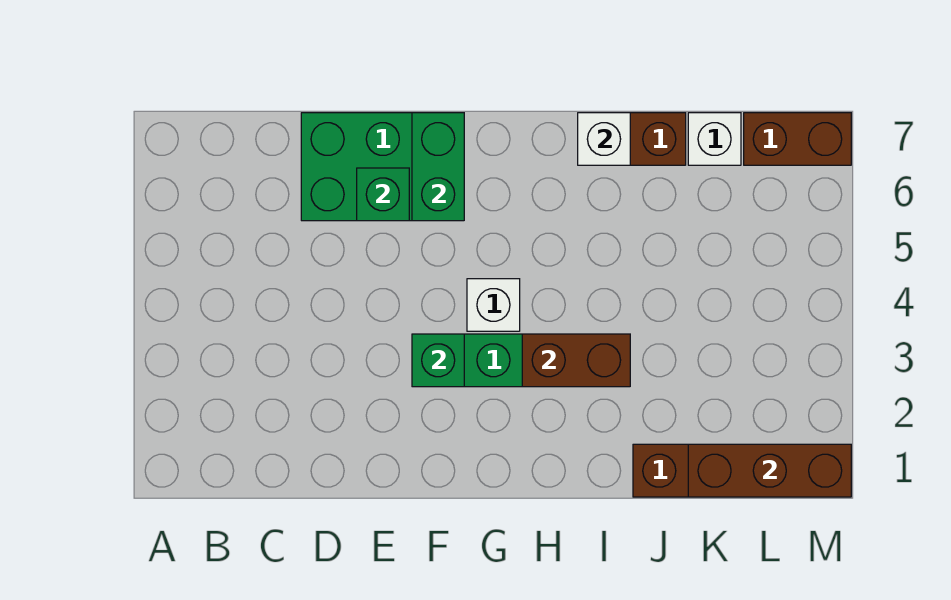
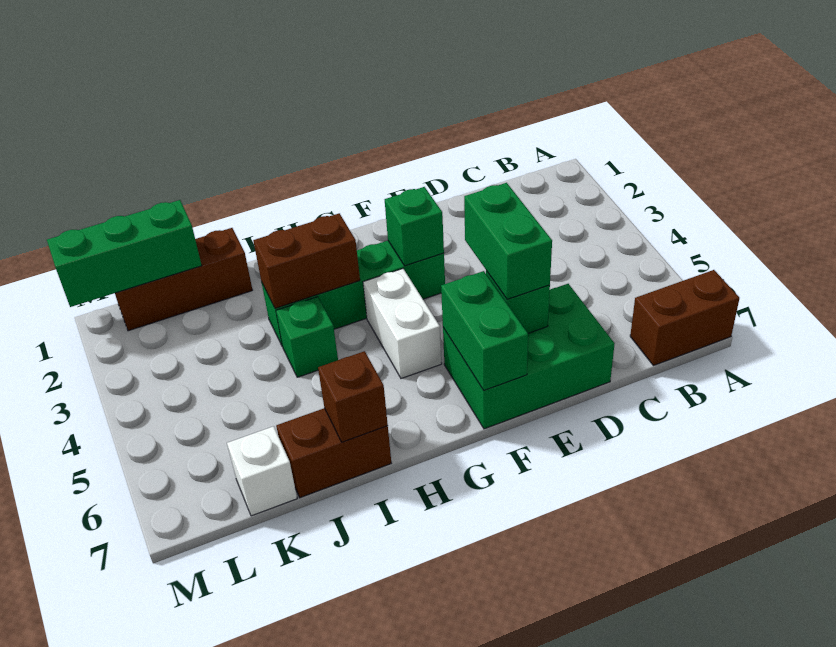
none -> green brick E5:E6 level 3
white brick G4 level 1 -> white brick G4:G5 level 1
none -> green brick I4 level 1
white brick I7 level 2 -> brown brick I7 level 2
brown brick K1:M1 level 2 -> green brick K1:M1 level 2
brown brick L7:M7 level 1 -> brown brick A7:B7 level 1

